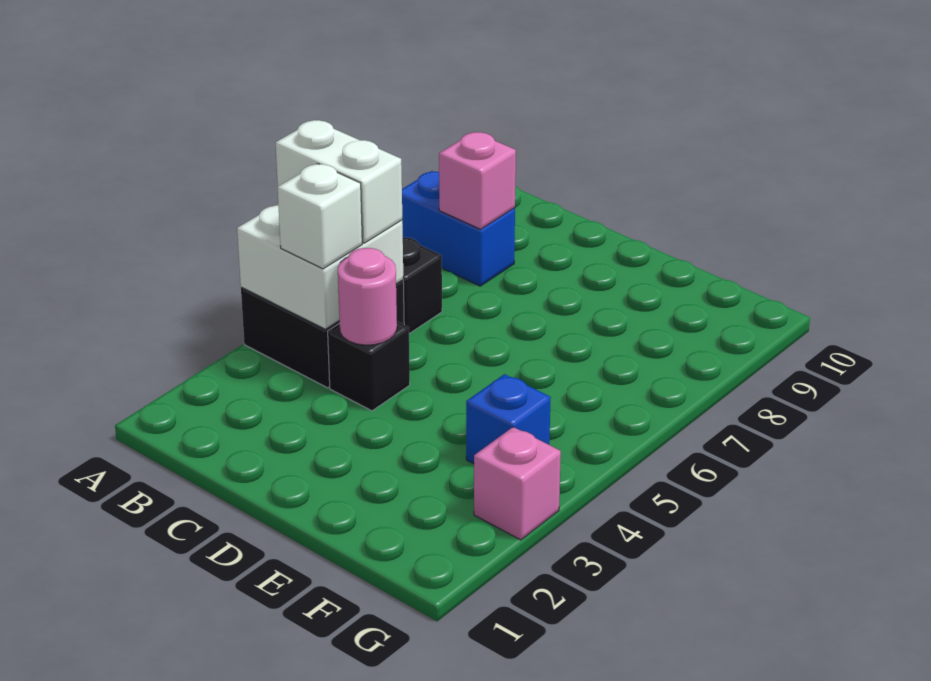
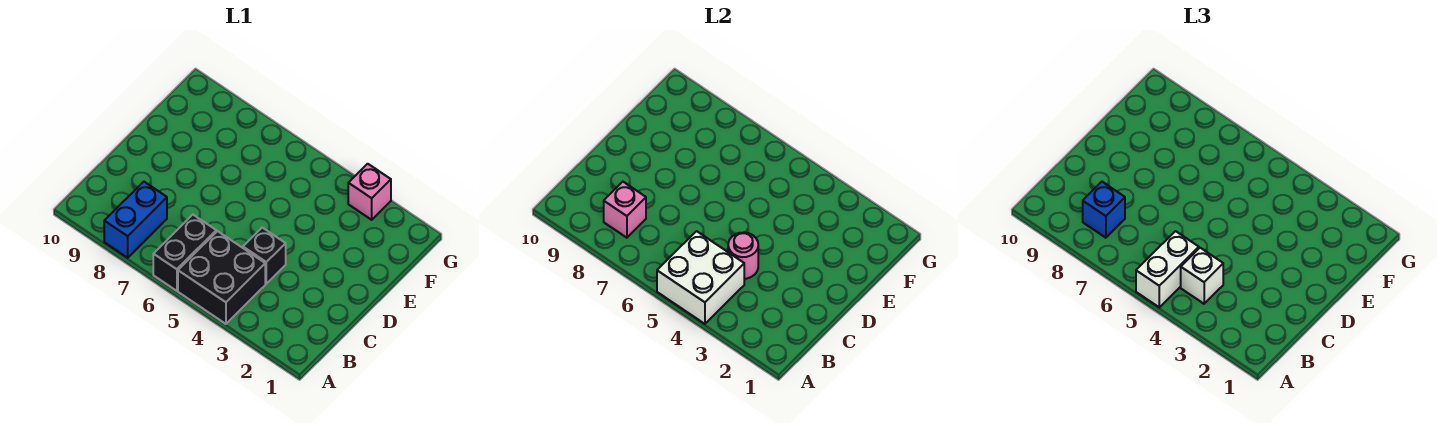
blue brick F4 level 1 -> blue brick B8 level 3

